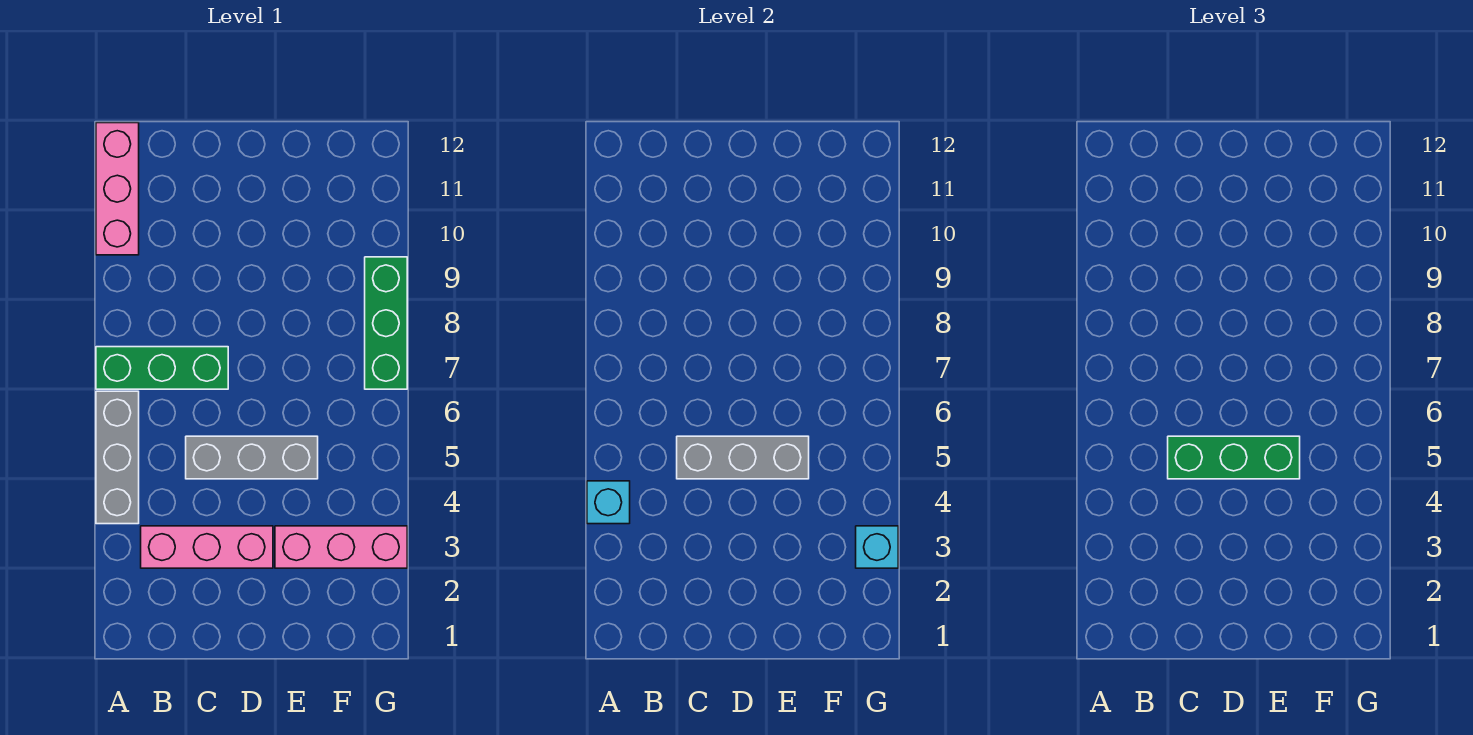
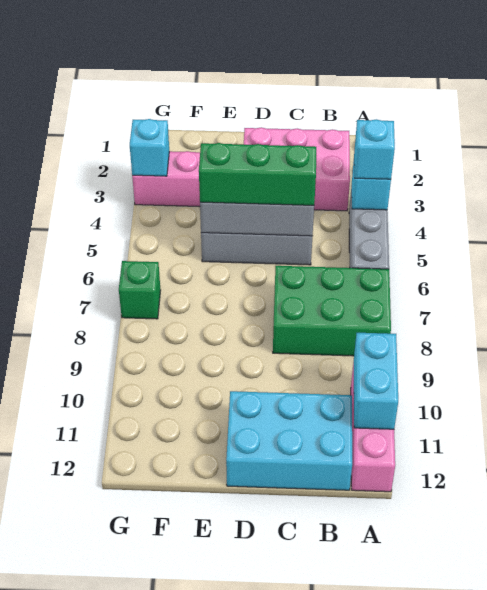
none -> cyan brick A4 level 3
green brick A7:C7 level 1 -> green brick A7:C8 level 1
none -> cyan brick A10:A11 level 2
pink brick B3:D3 level 1 -> pink brick B2:D3 level 1
none -> cyan brick B11:D12 level 1
green brick G7:G9 level 1 -> green brick G7 level 1

